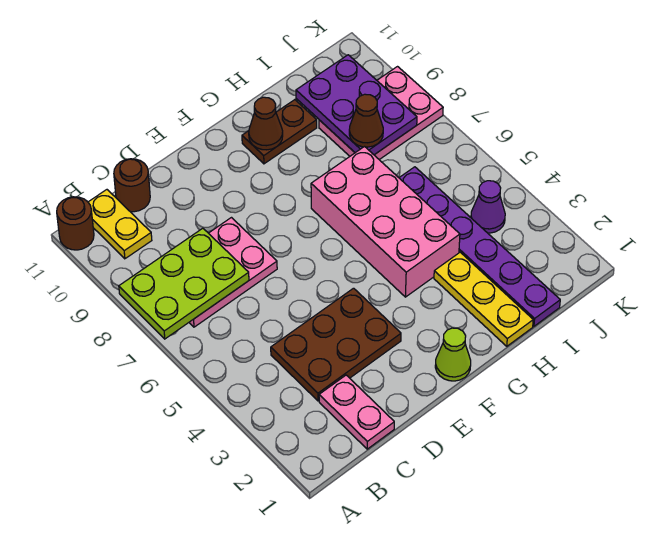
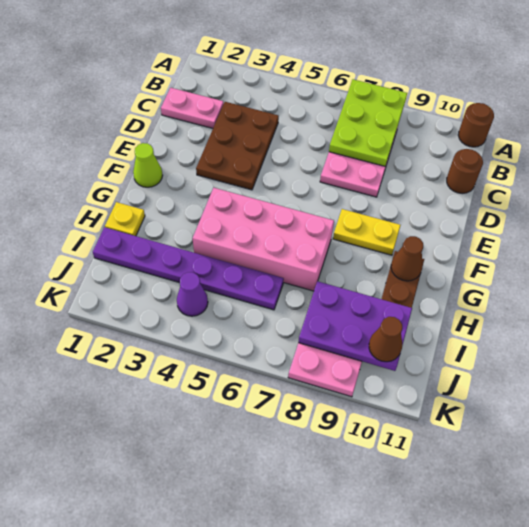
yellow plate B10:B11 level 1 -> yellow plate F8:F9 level 1
yellow plate H1:H3 level 1 -> yellow plate H1 level 1
brown cone I8 level 3 -> brown cone J10 level 3

